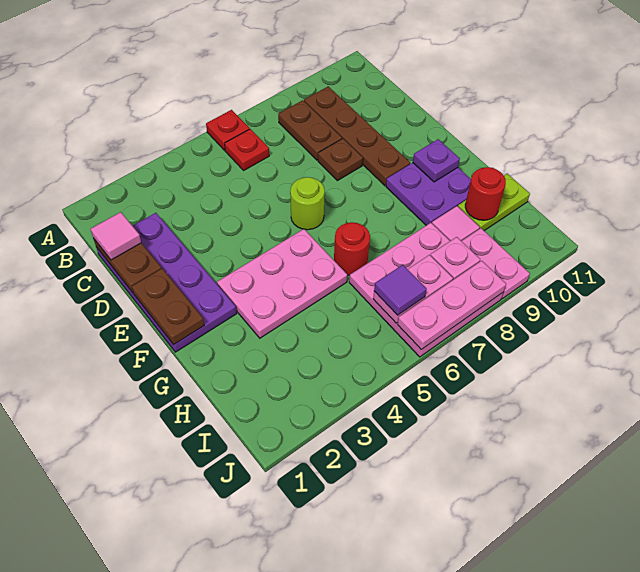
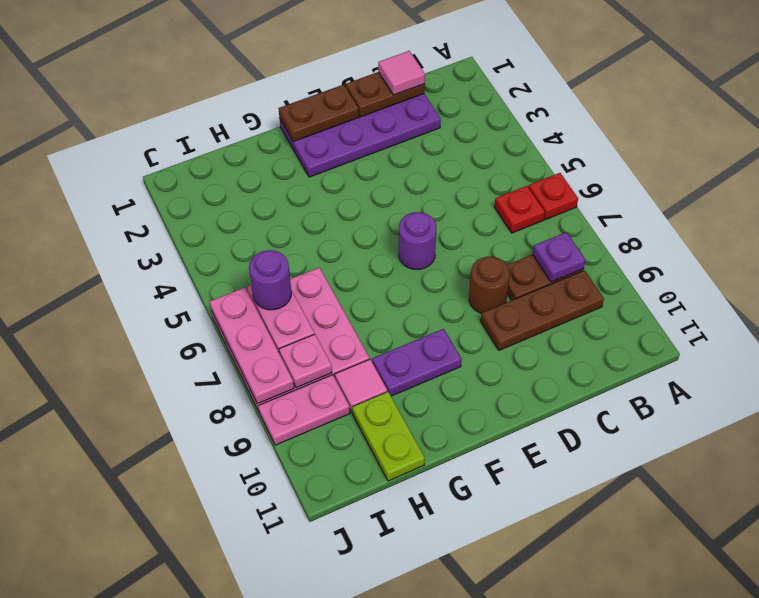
brown plate B9:E9 level 1 -> brown plate B9:D9 level 1
brown plate D8 level 1 -> brown round brick D8 level 1
lime round brick E6 level 1 -> purple round brick E6 level 1
pink plate F3:G5 level 1 -> none
purple plate F9:G10 level 1 -> purple plate F9:G9 level 1
purple plate F10 level 2 -> purple plate B8 level 2
red round brick G6 level 1 -> none
red round brick H10 level 2 -> none
purple tile I6 level 3 -> purple round brick I6 level 3

